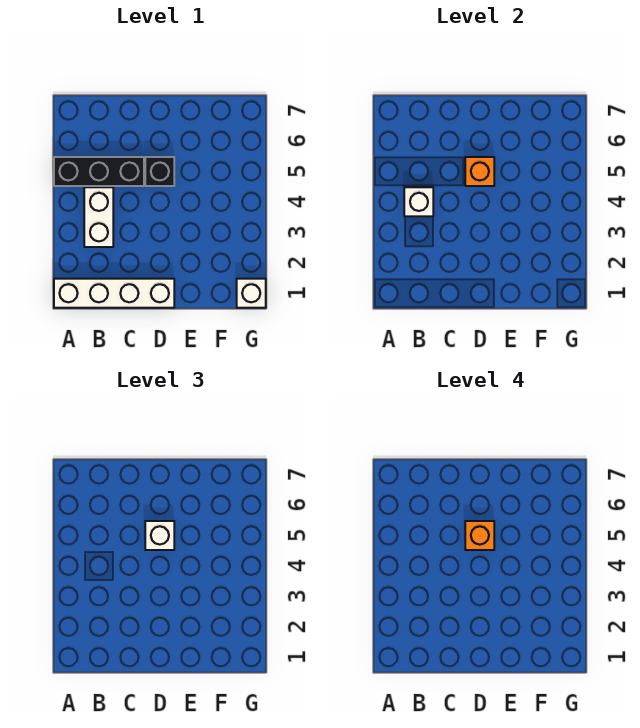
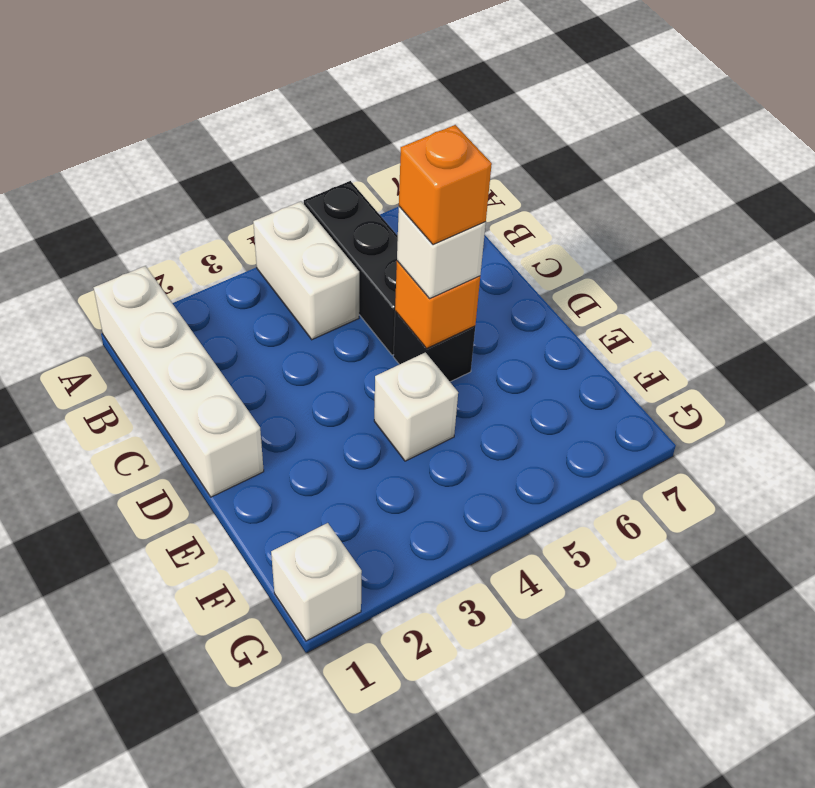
white brick B3:B4 level 1 -> white brick A4:B4 level 1
white brick B4 level 2 -> white brick E4 level 1

